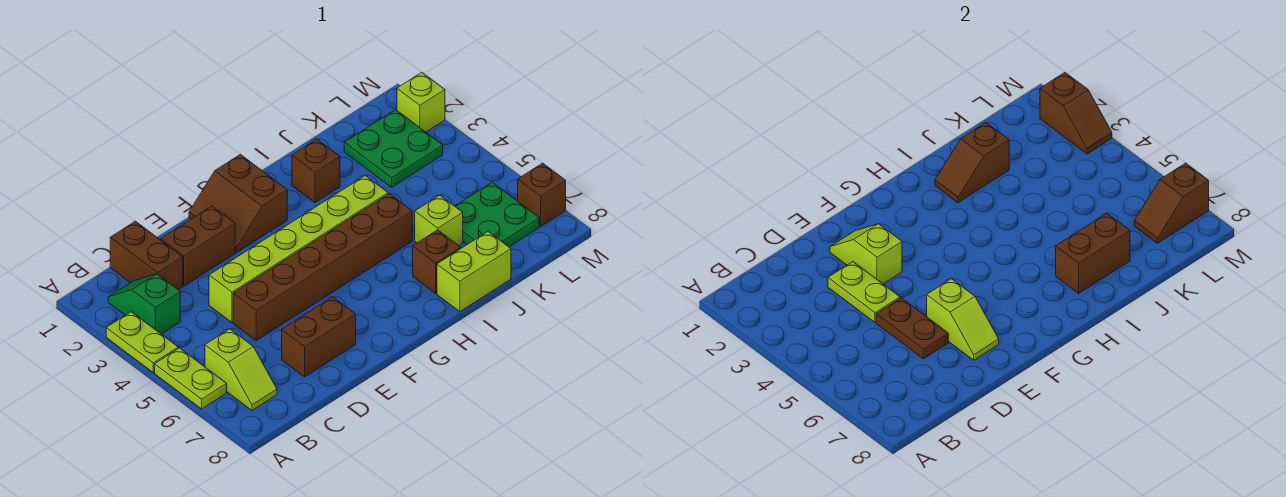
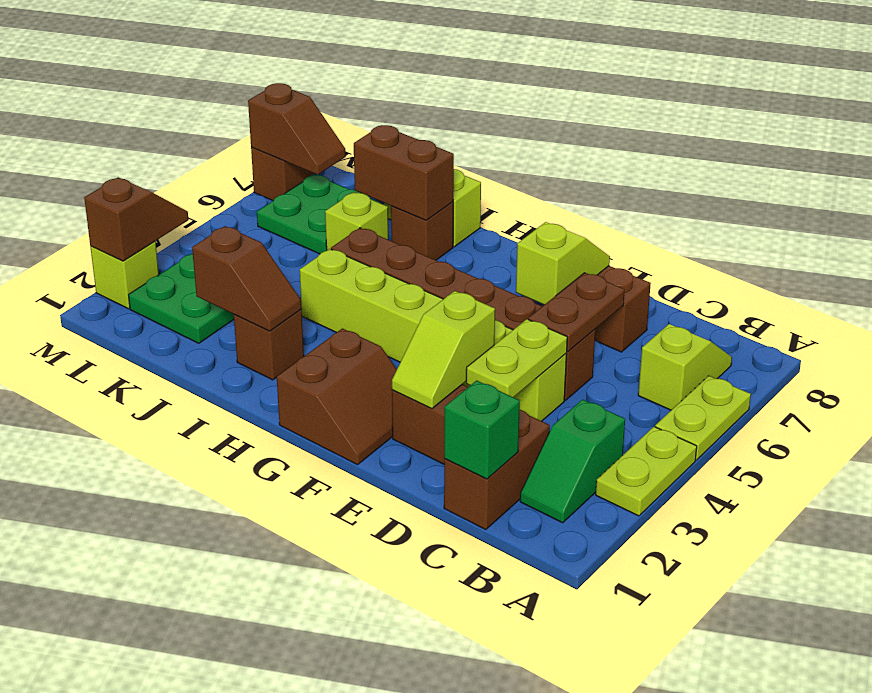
none -> green brick C1 level 2

